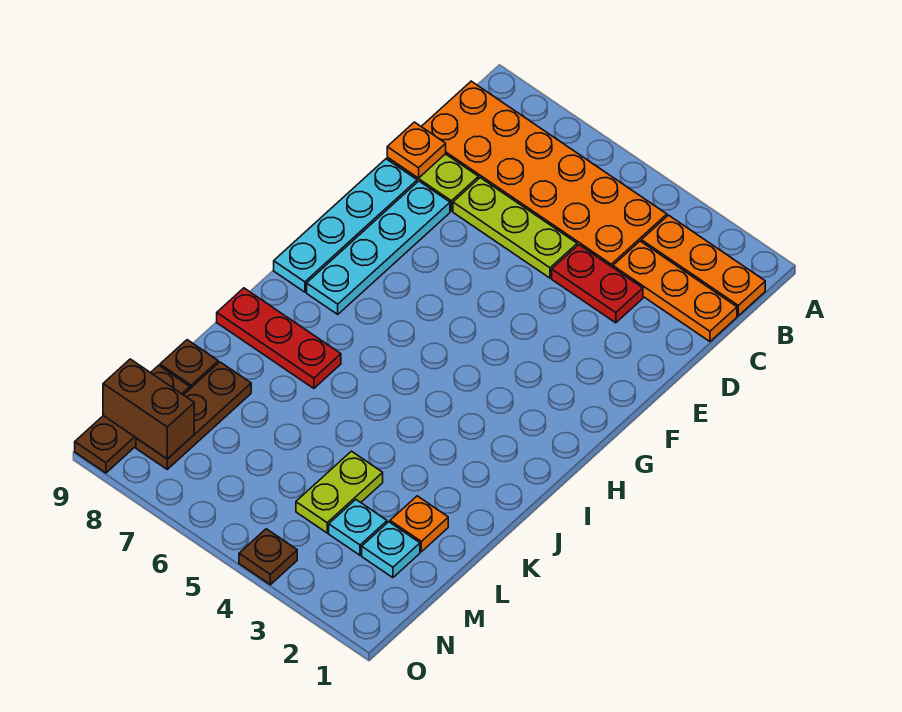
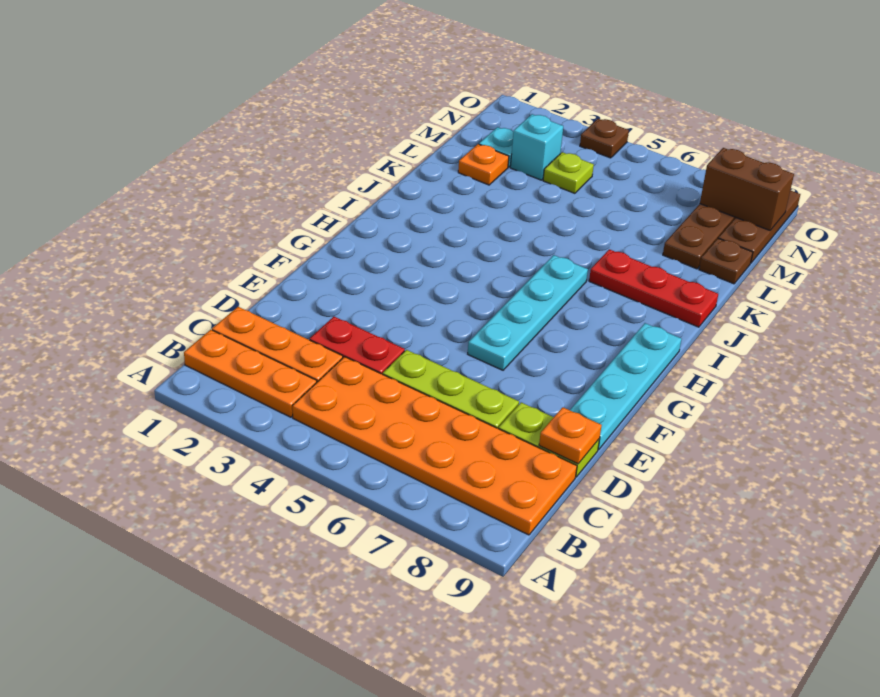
cyan plate E8:H8 level 1 -> cyan plate F6:I6 level 1
lime plate L4:M4 level 1 -> lime plate M4 level 1
cyan plate M3 level 1 -> cyan brick M3 level 1

